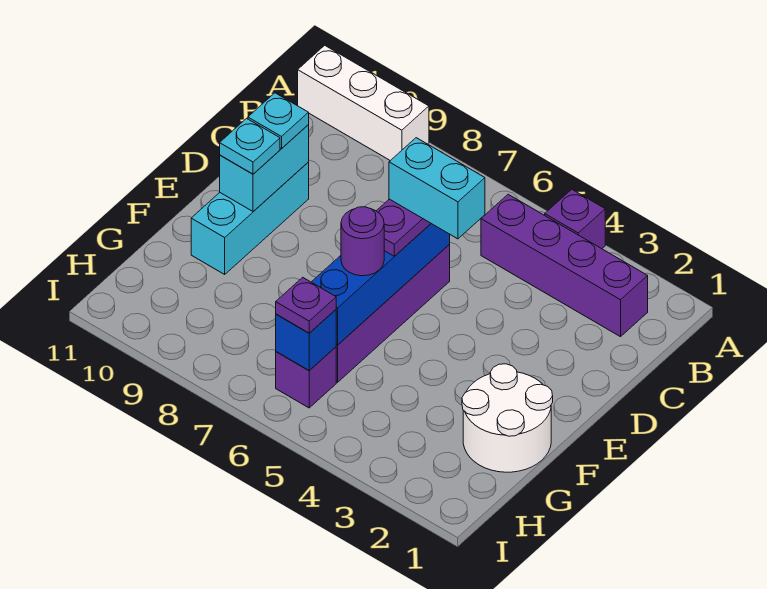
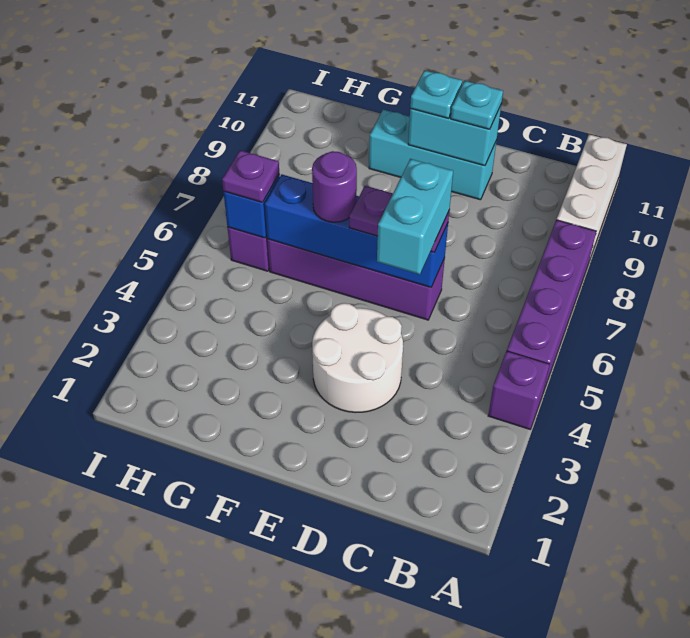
purple brick B2:B5 level 1 -> purple brick A5:A8 level 1
white round brick F1:G2 level 1 -> white round brick D3:E4 level 1

